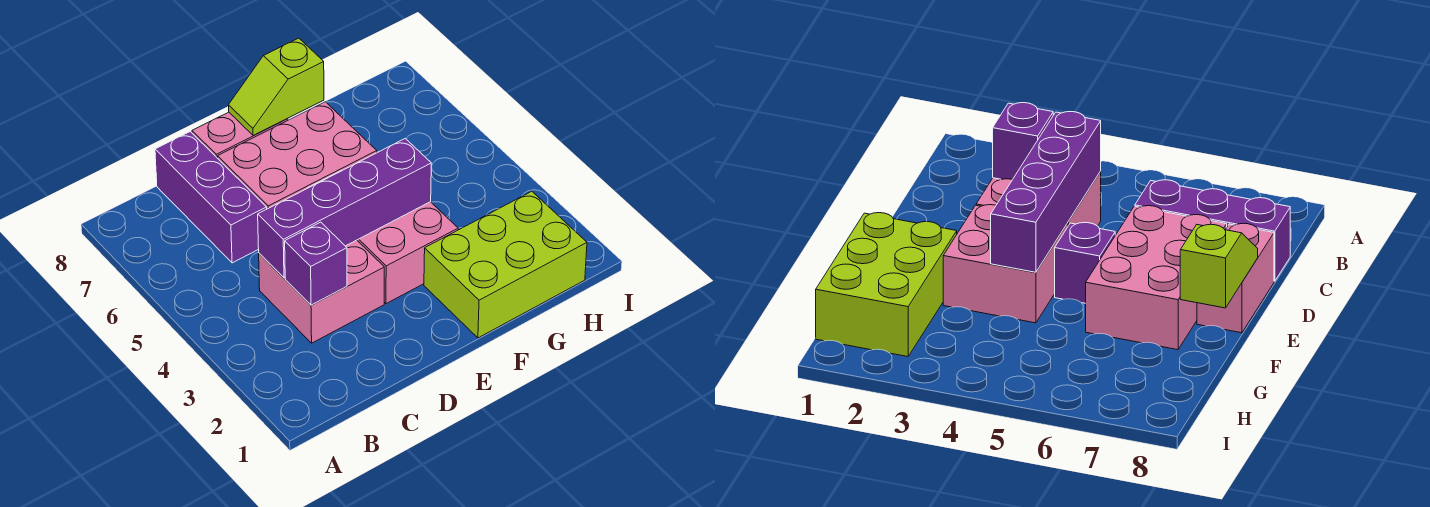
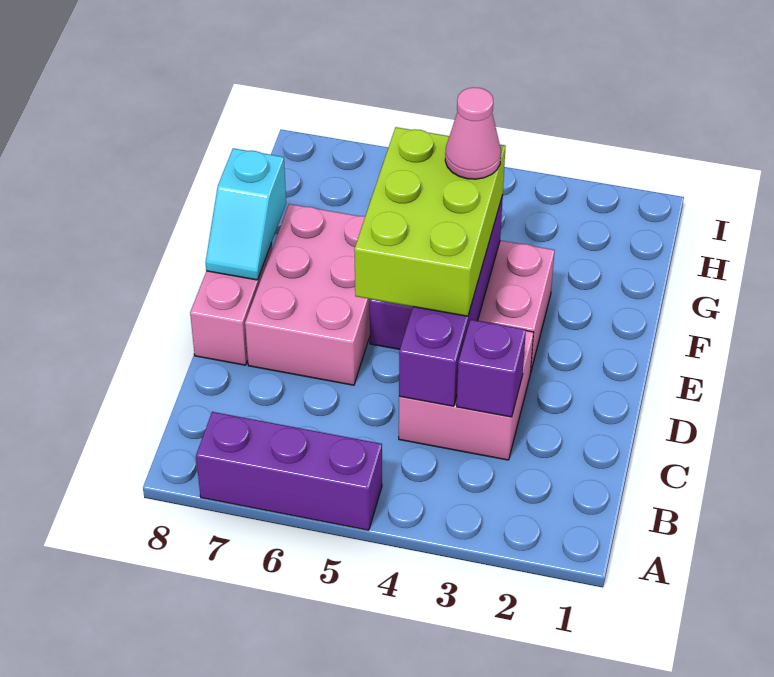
purple brick C6:C8 level 1 -> purple brick A5:A7 level 1
lime slope E8:F8 level 2 top F -> cyan slope E8:F8 level 2 top F
lime brick F1:H2 level 1 -> lime brick D4:F5 level 3
none -> pink cone F4 level 4

